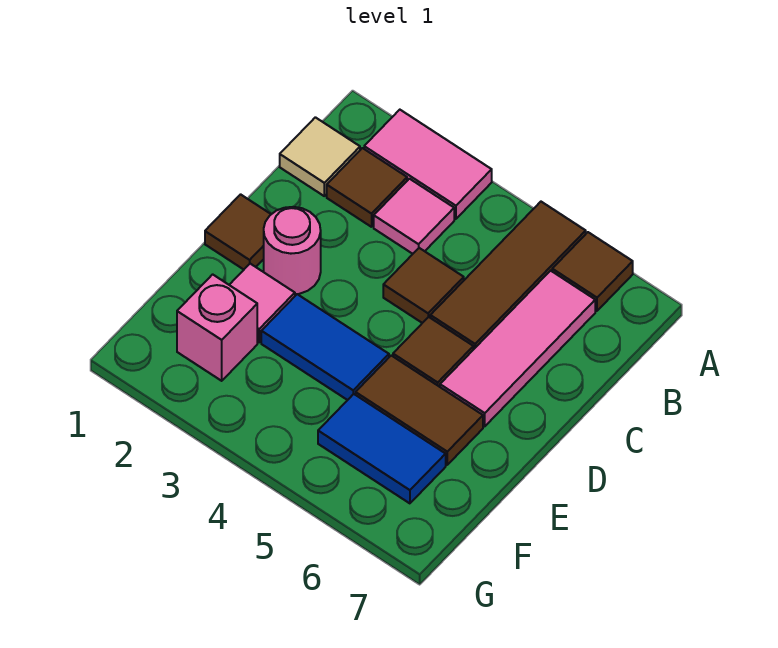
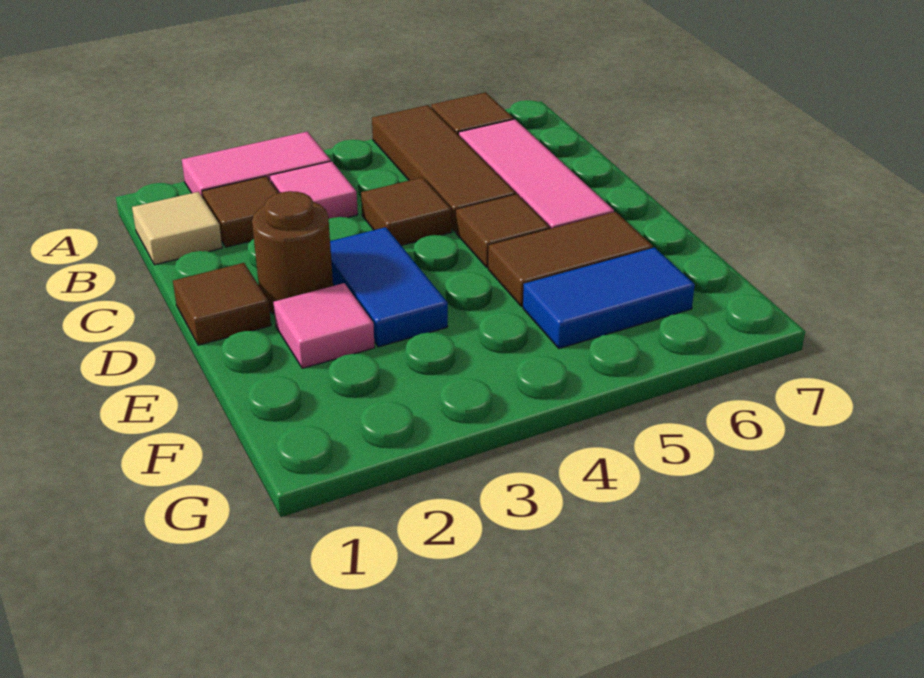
pink round brick D2 level 1 -> brown round brick D2 level 1
blue tile E3:E4 level 1 -> blue tile D3:E3 level 1
pink brick F2 level 1 -> none

